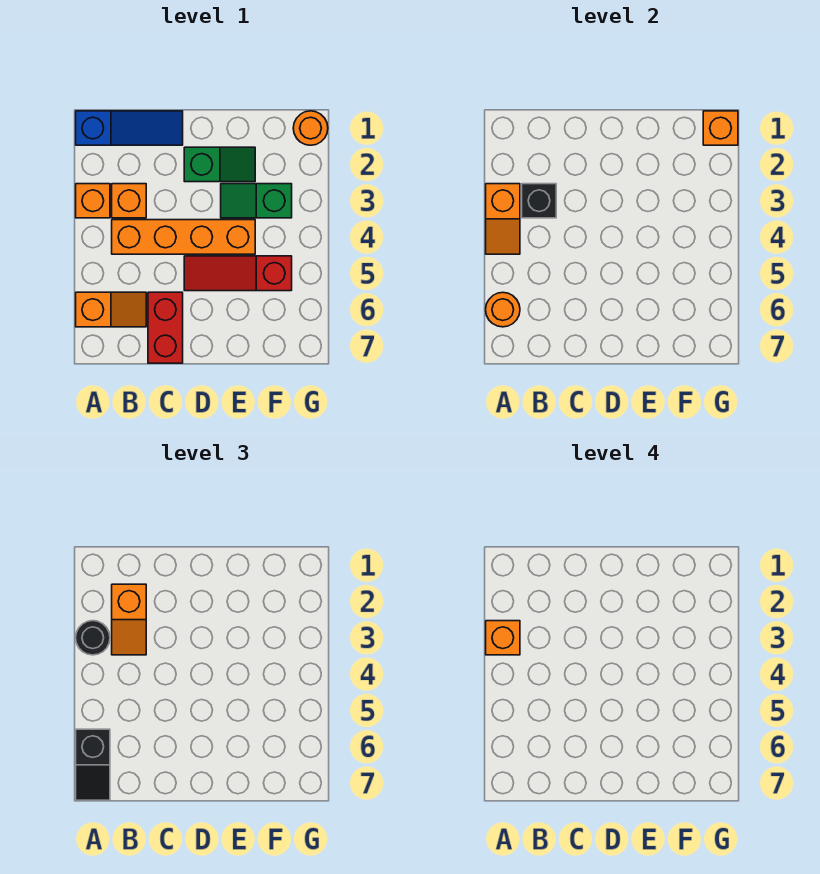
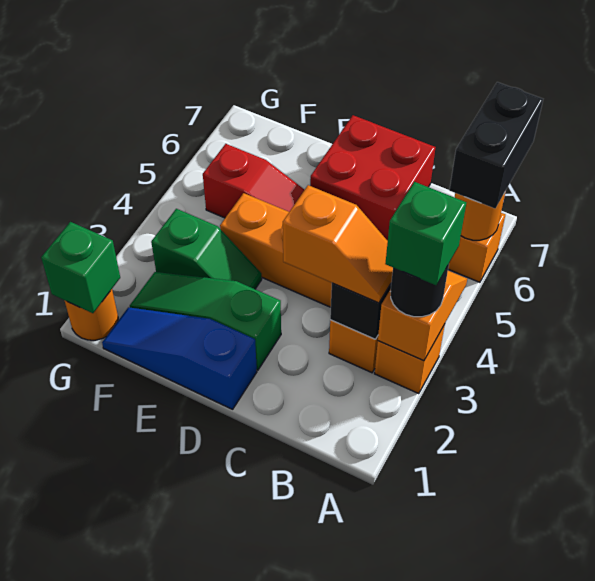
blue slope A1:C1 level 1 top A -> blue slope D1:F1 level 1 top D
orange brick A3 level 4 -> green brick A3 level 4
black slope A6:A7 level 3 top 6 -> black brick A6:A7 level 3
orange slope B2:B3 level 3 top 2 -> orange slope B3:C3 level 3 top C
red brick C6:C7 level 1 -> red brick C6:D7 level 1
green slope D2:E2 level 1 top D -> green slope D2:F2 level 1 top D
orange brick G1 level 2 -> green brick G1 level 2

